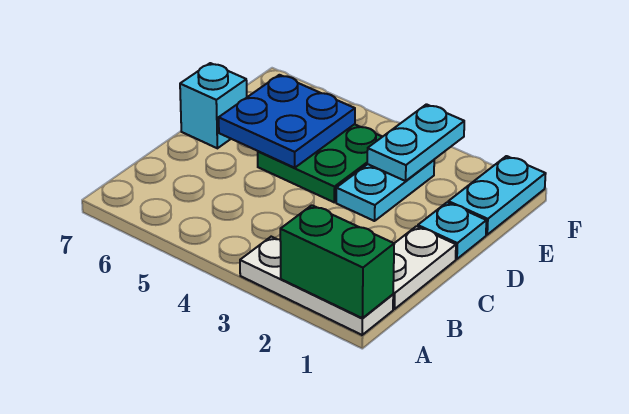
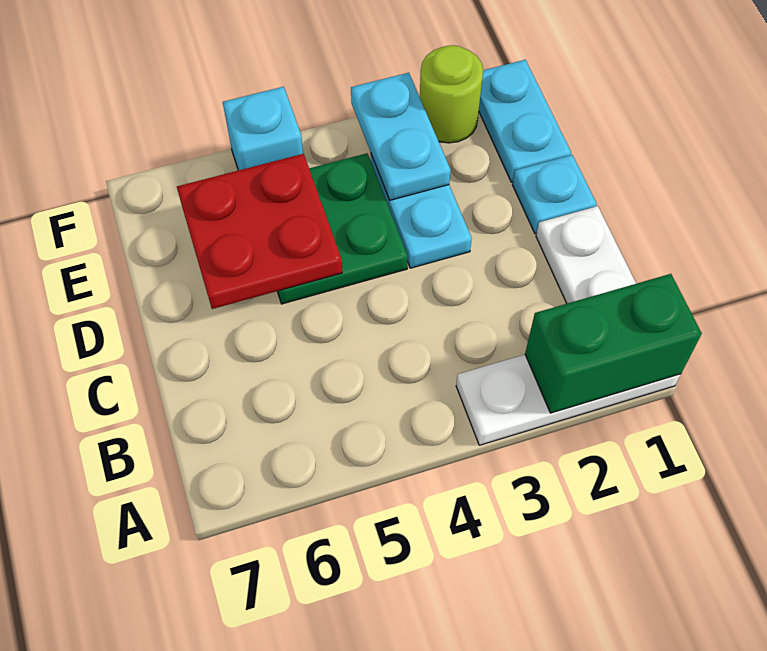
blue plate D5:E6 level 2 -> red plate D5:E6 level 2
cyan brick D7 level 1 -> cyan brick F5 level 1
none -> lime round brick F2 level 1

